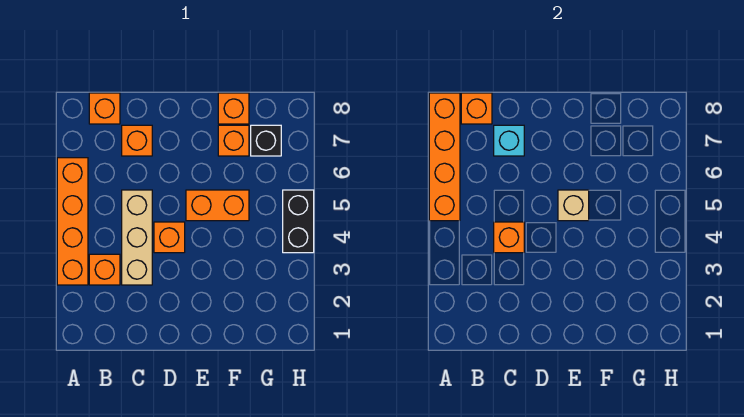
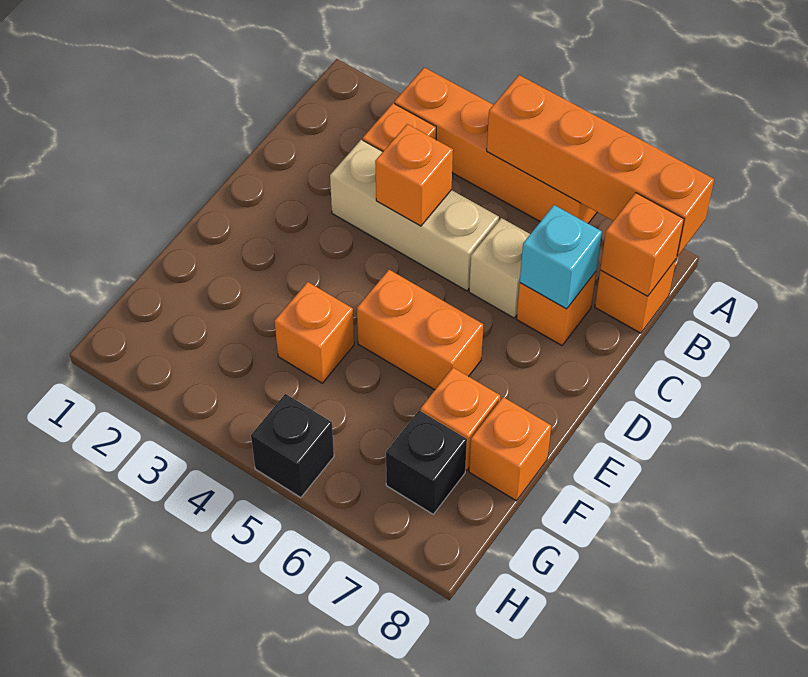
orange brick D4 level 1 -> orange brick F4 level 1
orange brick E5:F5 level 1 -> orange brick E5:E6 level 1
tan brick E5 level 2 -> tan brick C6 level 1
black brick H4:H5 level 1 -> black brick H5 level 1

